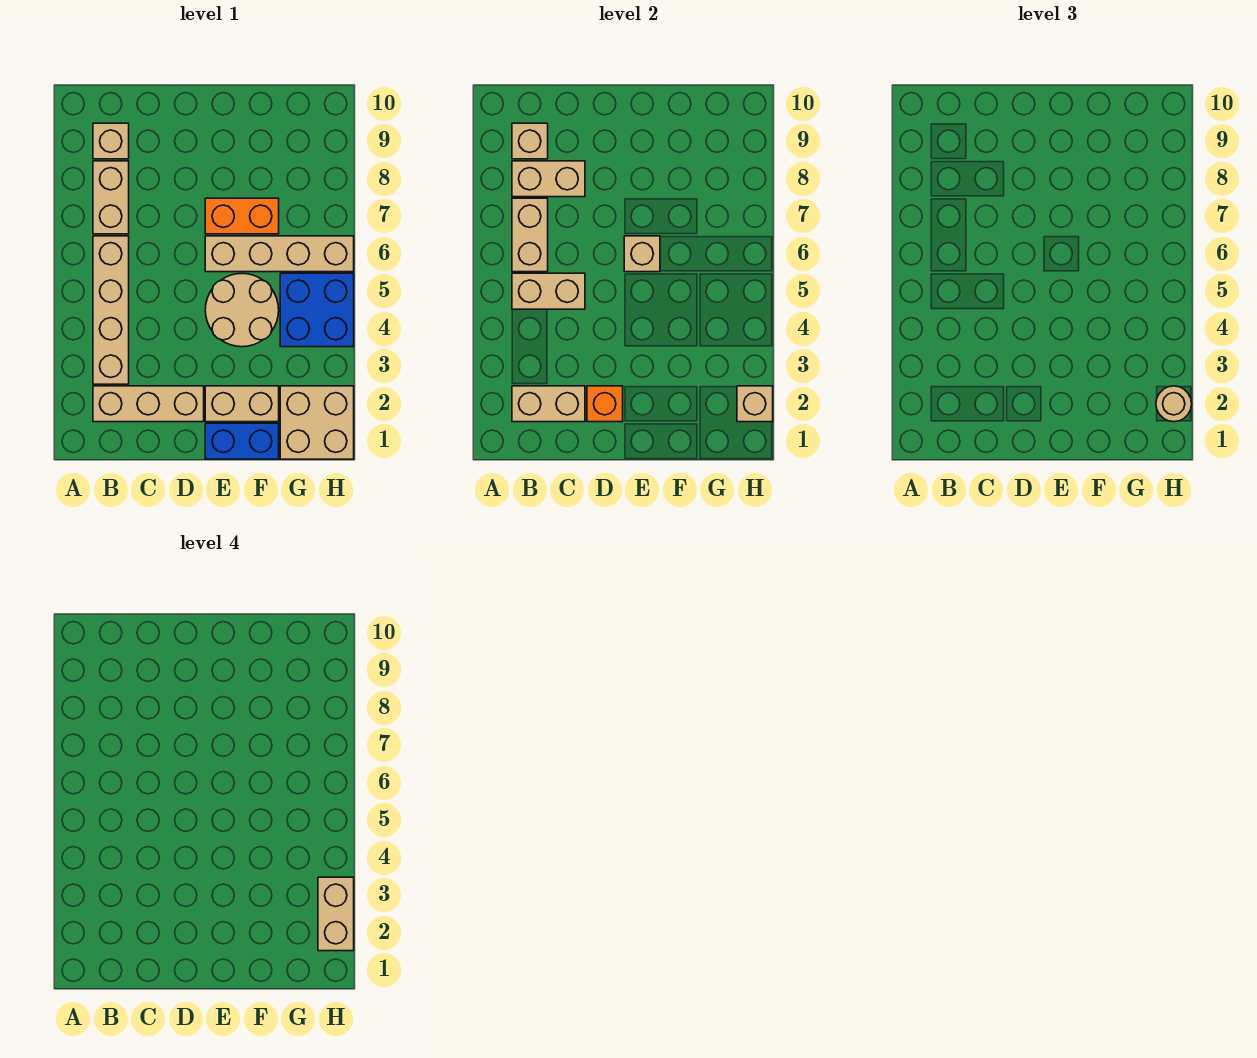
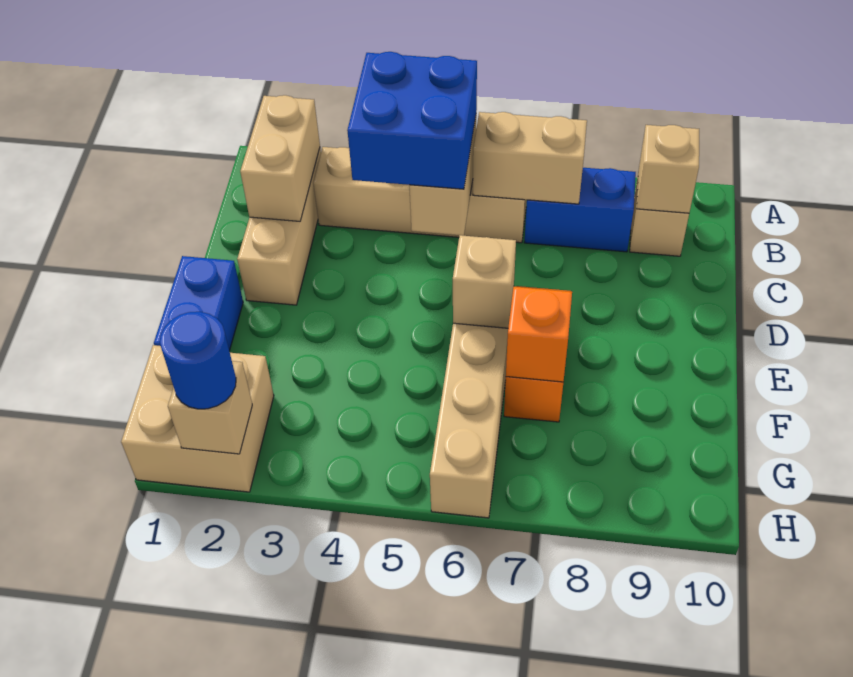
tan brick B7:B8 level 1 -> blue brick B7:B8 level 1
tan brick B8:C8 level 2 -> none
orange brick D2 level 2 -> orange brick F7 level 2
tan brick E2:F2 level 1 -> none
tan round brick E4:F5 level 1 -> none
blue brick G4:H5 level 1 -> blue brick B4:C5 level 3
tan round brick H2 level 3 -> blue round brick H2 level 3
tan brick H2:H3 level 4 -> none

